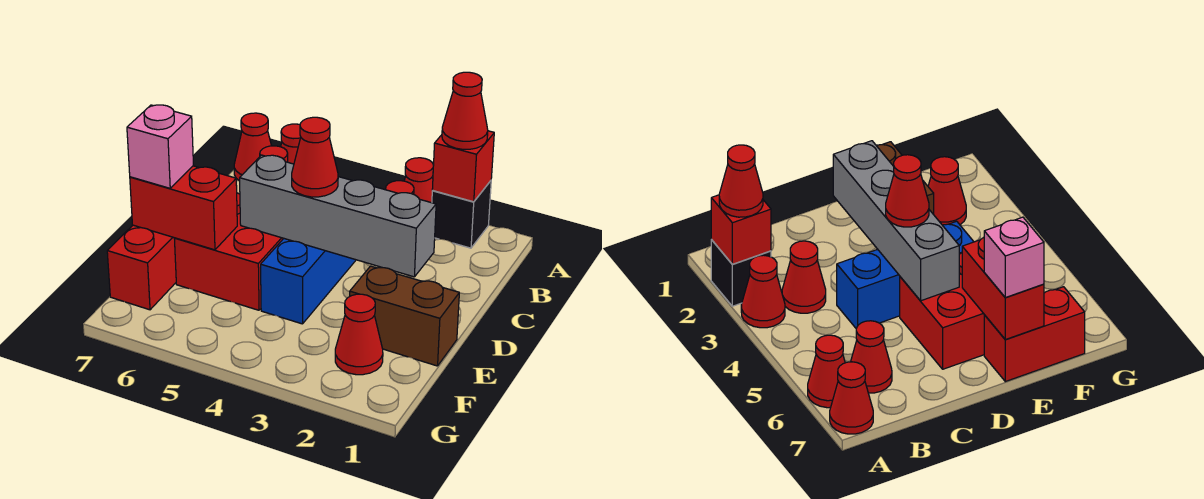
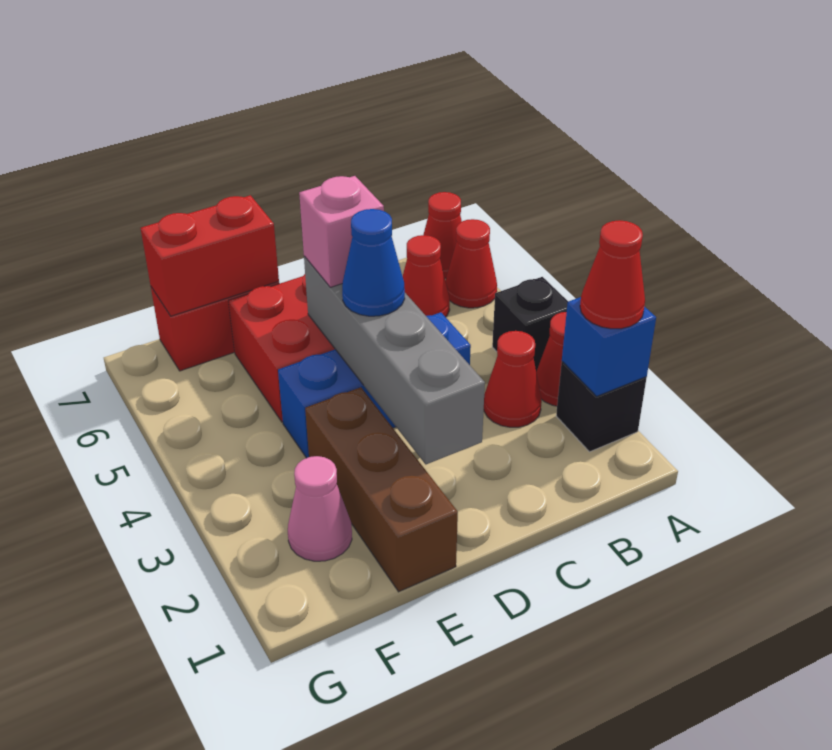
red brick A2 level 2 -> blue brick A2 level 2
none -> black brick A4 level 1
red cone D4 level 3 -> blue cone D4 level 3
brown brick E1:E2 level 1 -> brown brick E1:E3 level 1
red brick E6:E7 level 2 -> red brick E7:F7 level 2
pink brick E7 level 3 -> pink brick D5 level 3
red cone F2 level 1 -> pink cone F2 level 1

